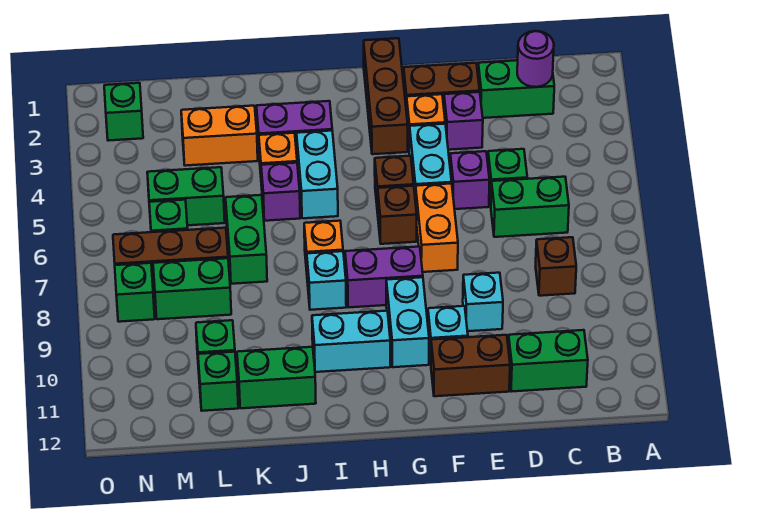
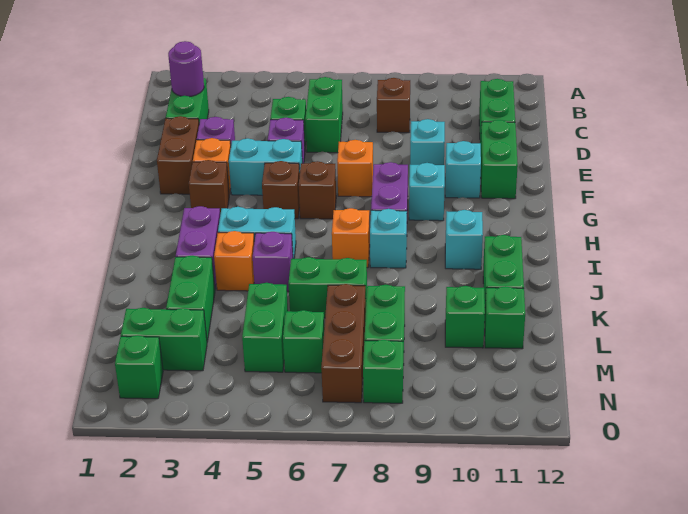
brown brick E11:F11 level 1 -> green brick E11:F11 level 1
orange brick F6:F7 level 1 -> orange brick F7 level 1
brown brick G1:G3 level 1 -> brown brick G3 level 1
cyan brick G9:G10 level 1 -> cyan brick G9 level 1
cyan brick H10:I10 level 1 -> cyan brick I10 level 1
orange brick K3:L3 level 1 -> green brick K3:L3 level 1
none -> green brick M2:M3 level 1

